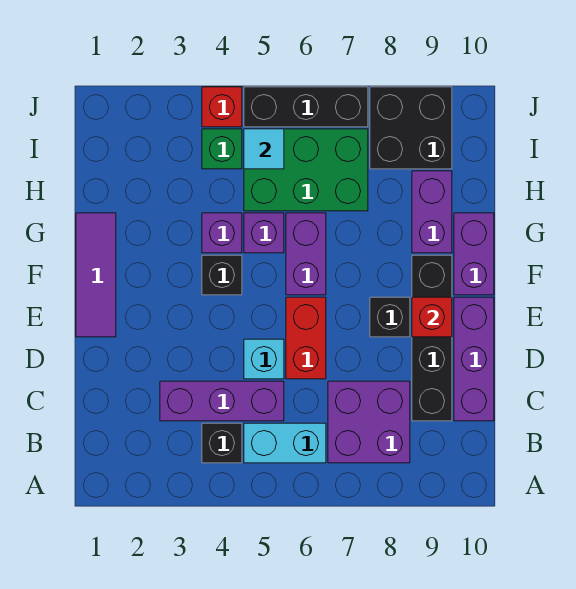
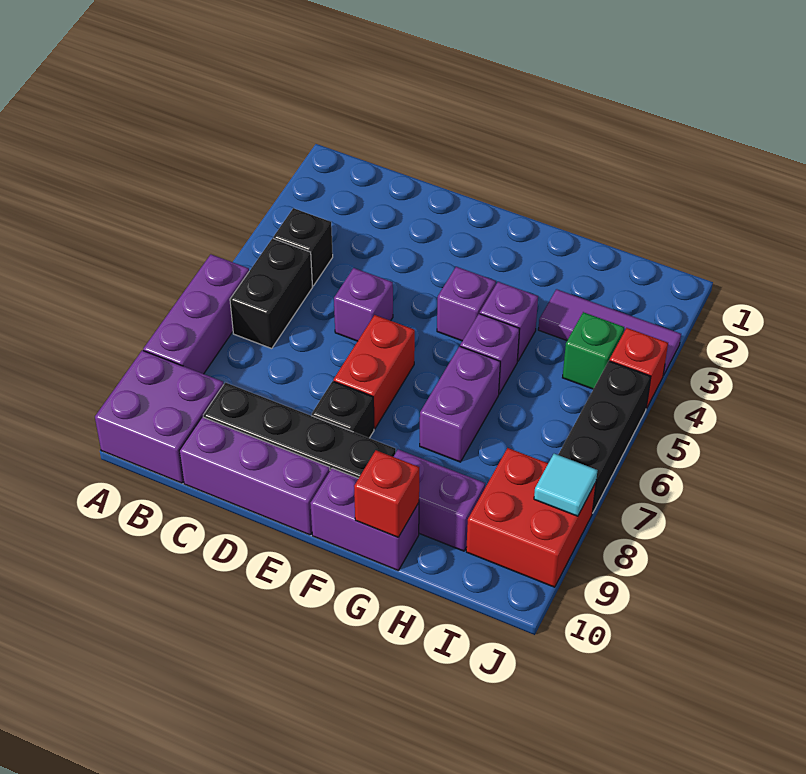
cyan brick B5:B6 level 1 -> black brick B5:B6 level 1
purple brick B7:C8 level 1 -> purple brick A9:B10 level 1
purple brick C3:C5 level 1 -> purple brick A6:A8 level 1
cyan brick D5 level 1 -> purple brick D5 level 1
red brick D6:E6 level 1 -> red brick E6:E7 level 1
purple tile E1:G1 level 1 -> purple tile H3:J3 level 1
red brick E9 level 2 -> red brick G10 level 2
black brick F4 level 1 -> purple brick F4 level 1
purple brick F6:G6 level 1 -> purple brick G6:G7 level 1
green brick H5:I7 level 1 -> none
cyan tile I5 level 2 -> cyan tile J8 level 2
black brick I8:J9 level 1 -> red brick I8:J9 level 1

